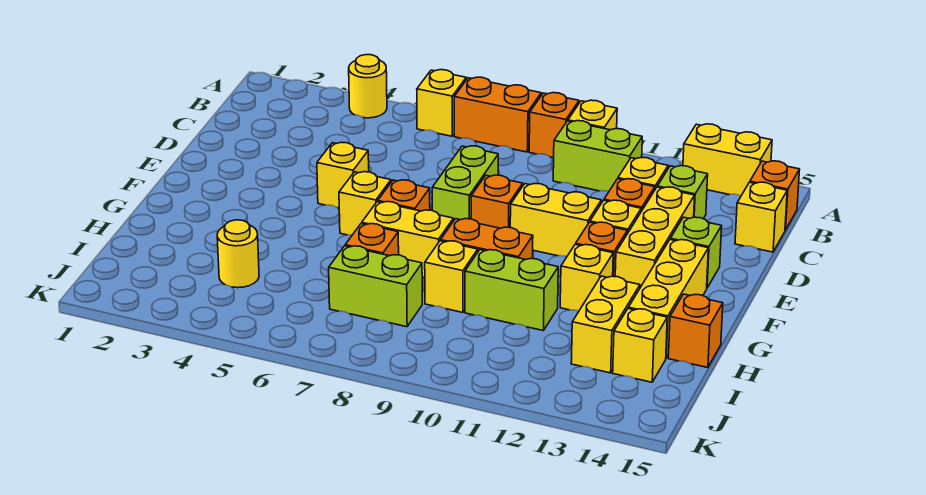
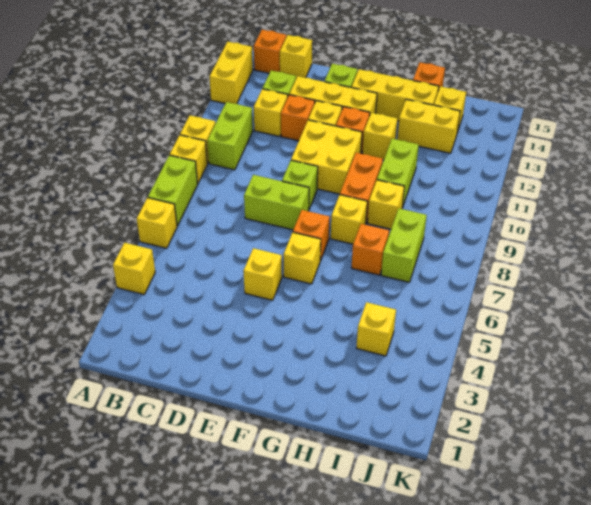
yellow round brick A4 level 1 -> yellow brick A4 level 1
orange brick A7:A8 level 1 -> lime brick A7:A8 level 1
orange brick A9 level 1 -> yellow brick A9 level 1
orange brick E9 level 1 -> lime brick E9 level 1
yellow brick E10:E11 level 1 -> yellow brick E10:F11 level 1
yellow brick G7:G8 level 1 -> yellow brick G8 level 1
yellow round brick I4 level 1 -> yellow brick I4 level 1

